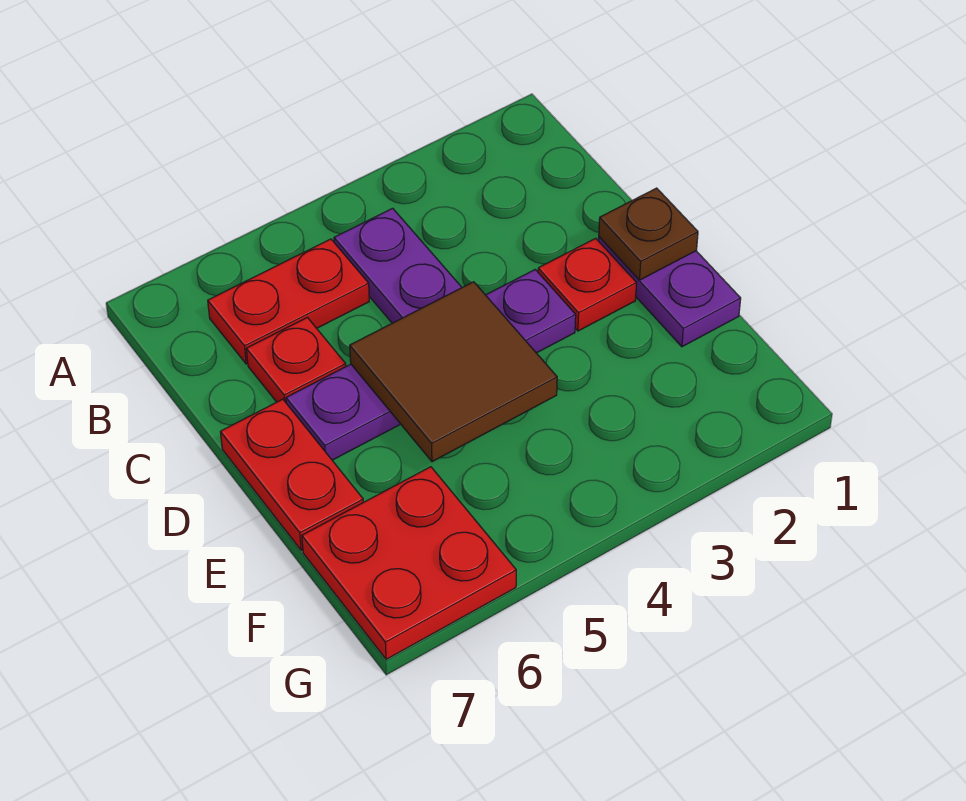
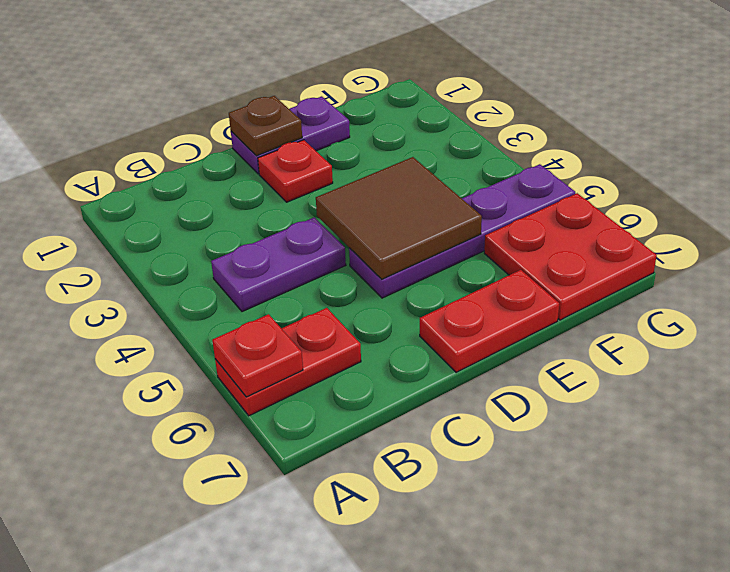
red plate B5:B6 level 1 -> red plate A6:B6 level 1
red plate C6 level 1 -> red plate A6 level 2
purple plate D3:D6 level 1 -> purple plate D5:G5 level 1

